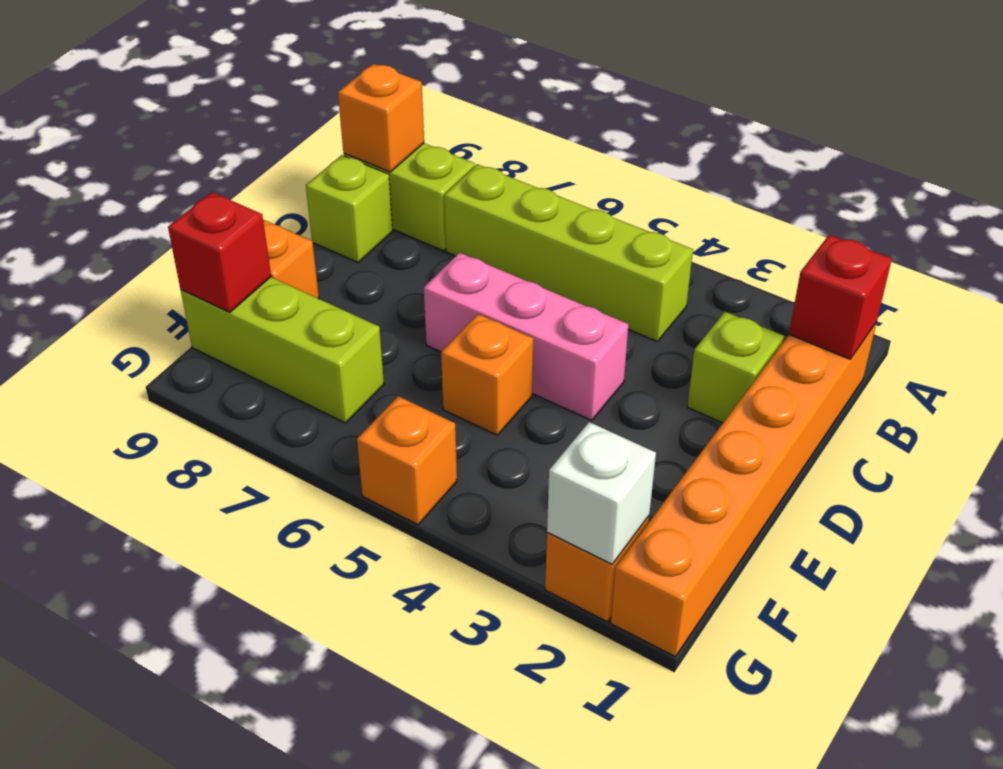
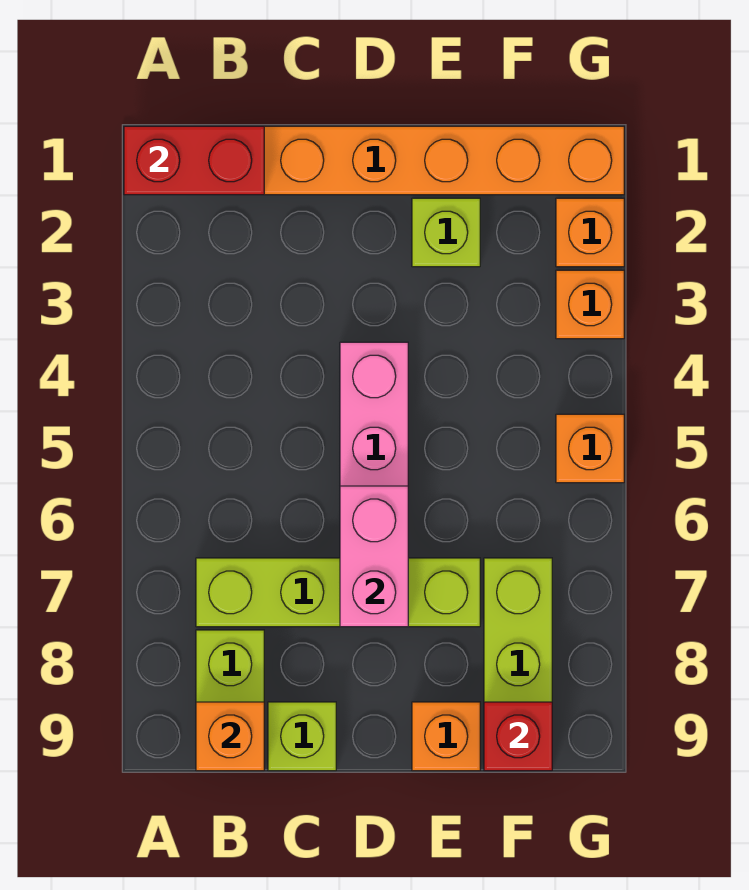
red brick B1 level 2 -> red brick A1:B1 level 2
lime brick B4:B7 level 1 -> lime brick B7:E7 level 1
lime brick C2 level 1 -> lime brick E2 level 1
none -> pink brick D6:D7 level 2
orange brick E5 level 1 -> orange brick G3 level 1
white brick G2 level 2 -> none

